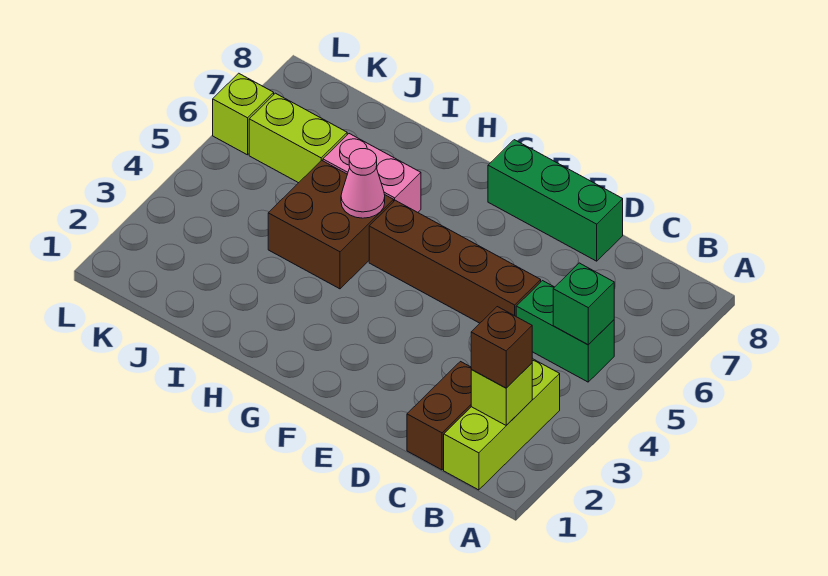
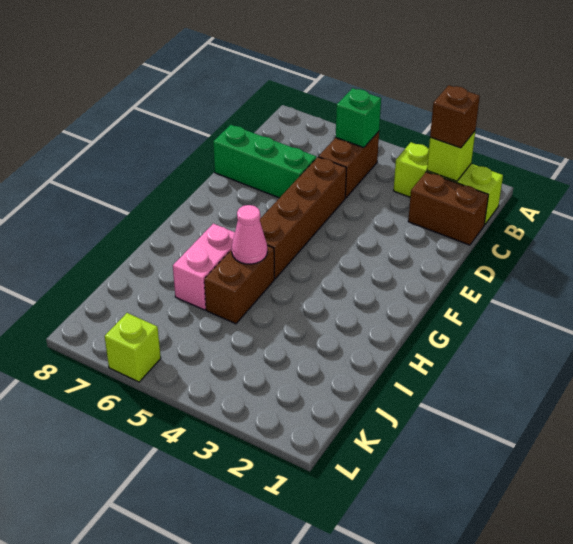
green brick B5:C5 level 1 -> brown brick B5:C5 level 1
green brick D8:F8 level 1 -> green brick D6:D8 level 1
brown brick H4:I5 level 1 -> brown brick H5:I5 level 1
lime brick J6:K6 level 1 -> none

